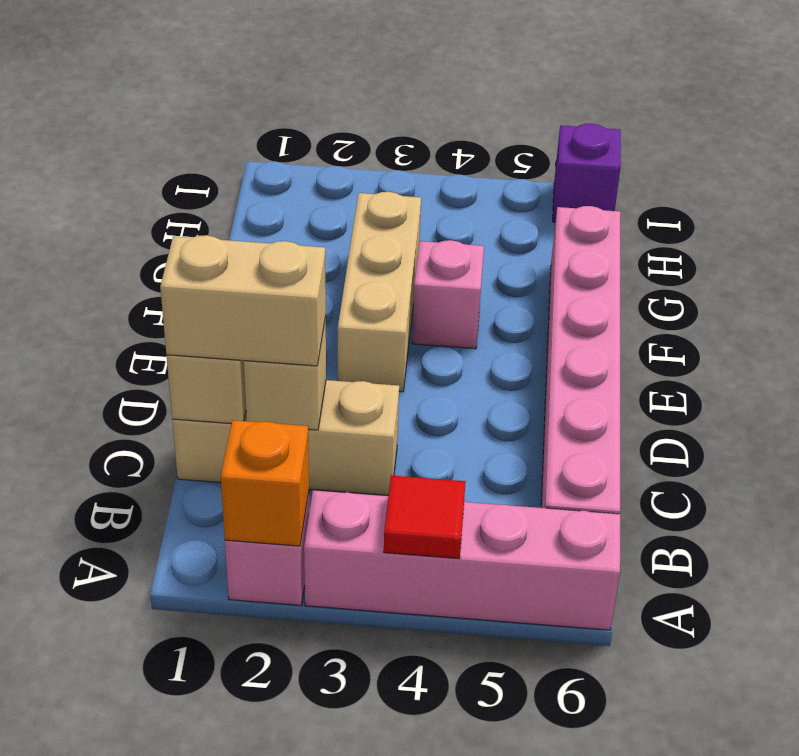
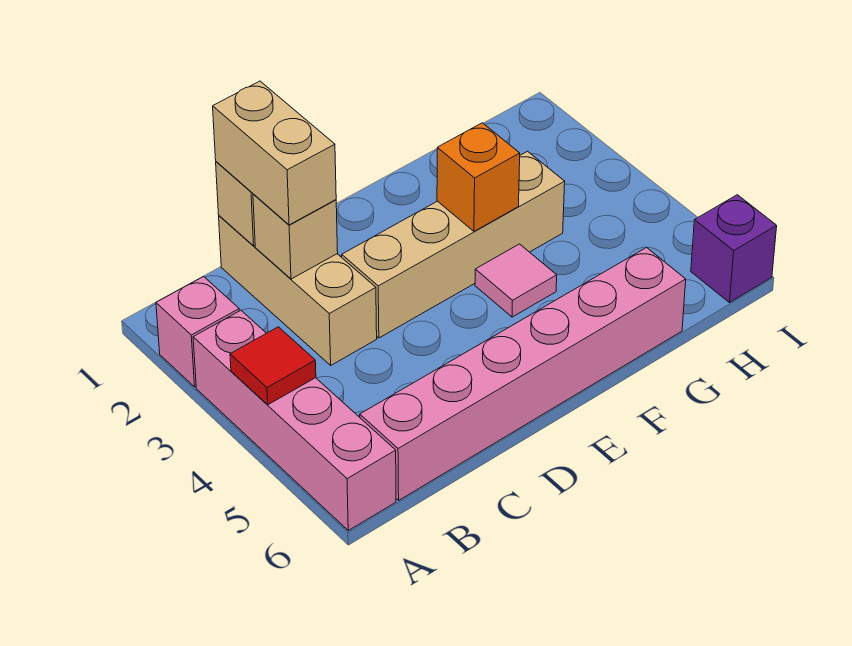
orange brick A2 level 2 -> orange brick F3 level 2
tan brick E3:G3 level 1 -> tan brick D3:G3 level 1
pink brick F4 level 1 -> pink tile F4 level 1

